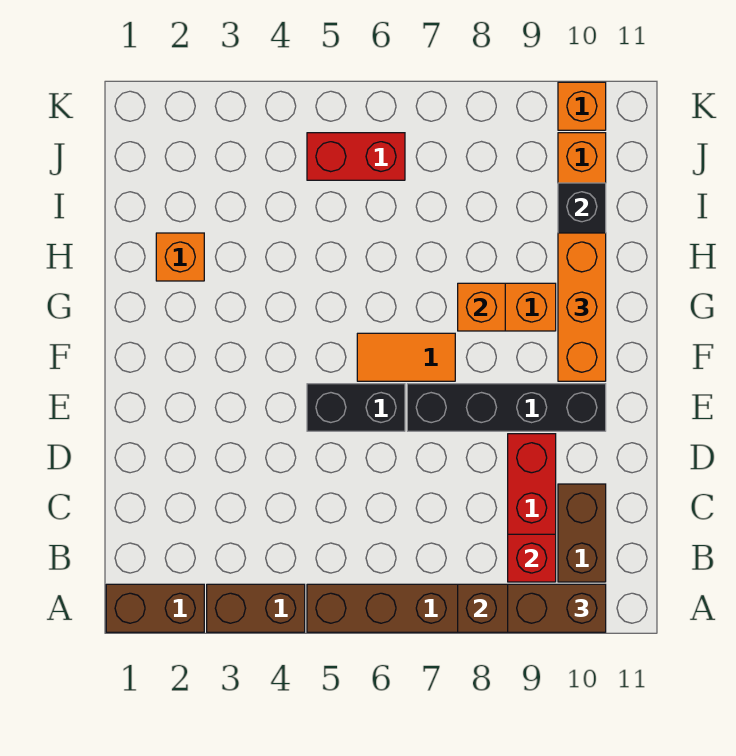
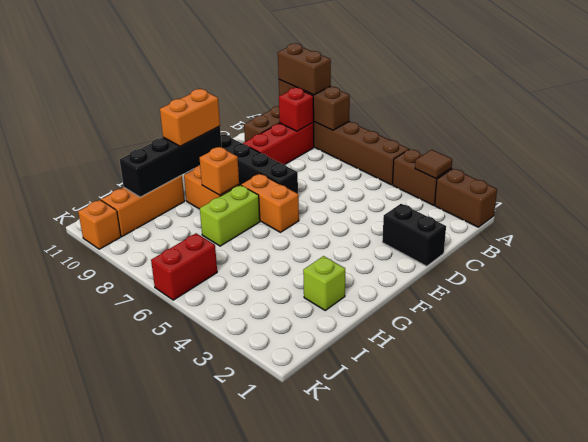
none -> brown tile A3 level 2
black brick E5:E6 level 1 -> black brick D1:D2 level 1
orange tile F6:F7 level 1 -> orange brick F6:F7 level 1
orange brick F10:H10 level 3 -> orange brick F10:G10 level 3
none -> lime brick G7:H7 level 1
orange brick H2 level 1 -> lime brick H2 level 1
red brick J5:J6 level 1 -> red brick J6:K6 level 1

